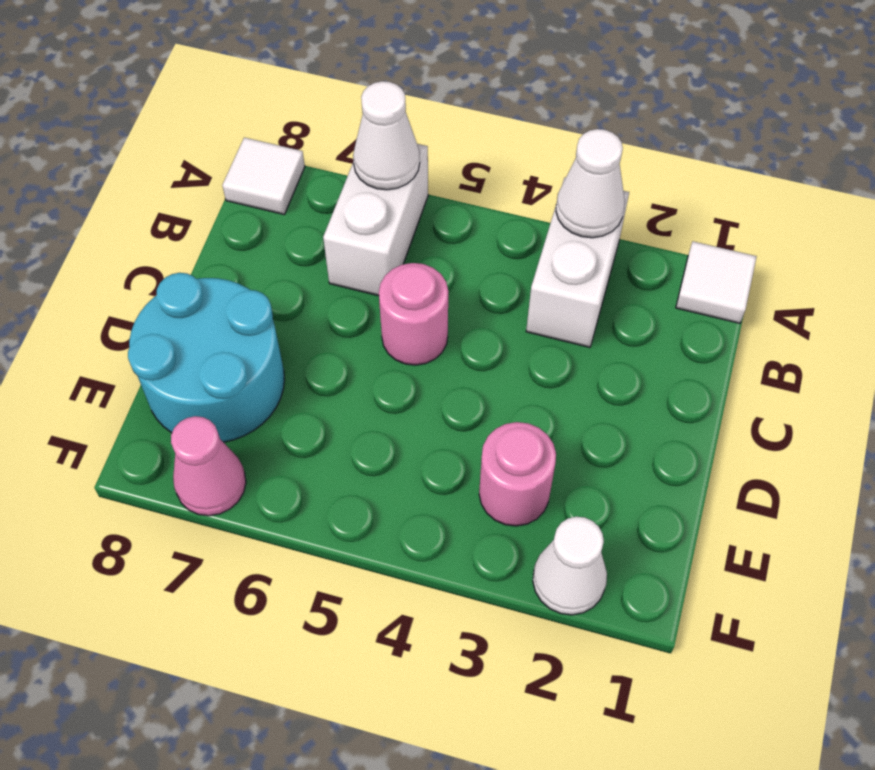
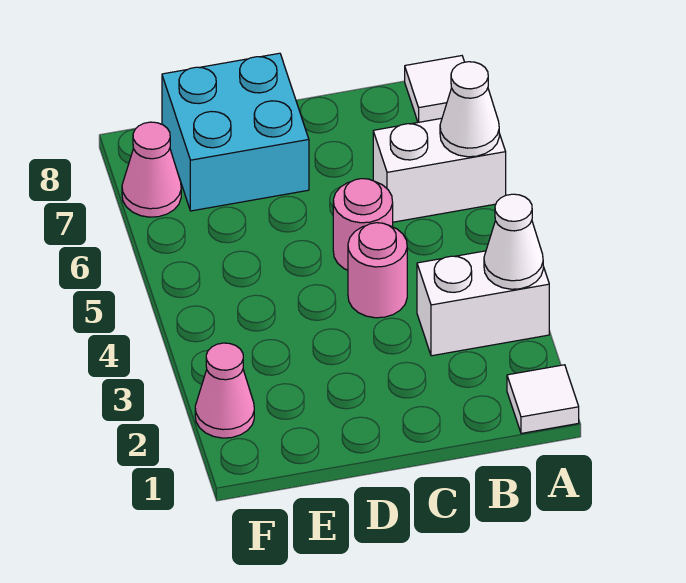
cyan round brick D7:E8 level 1 -> cyan brick D7:E8 level 1
pink round brick E3 level 1 -> pink round brick C4 level 1
white cone F2 level 1 -> pink cone F2 level 1

